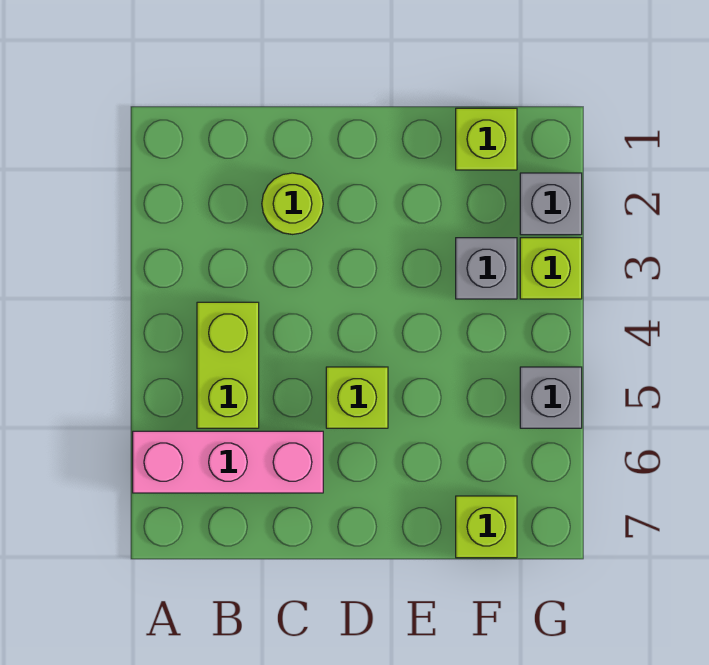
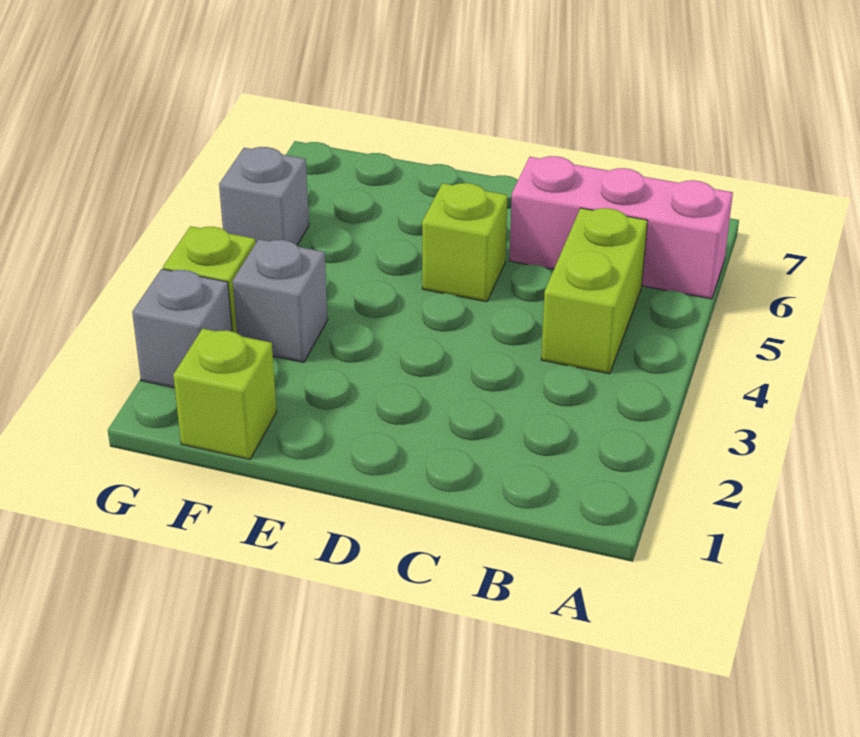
lime round brick C2 level 1 -> none
lime brick F7 level 1 -> none

